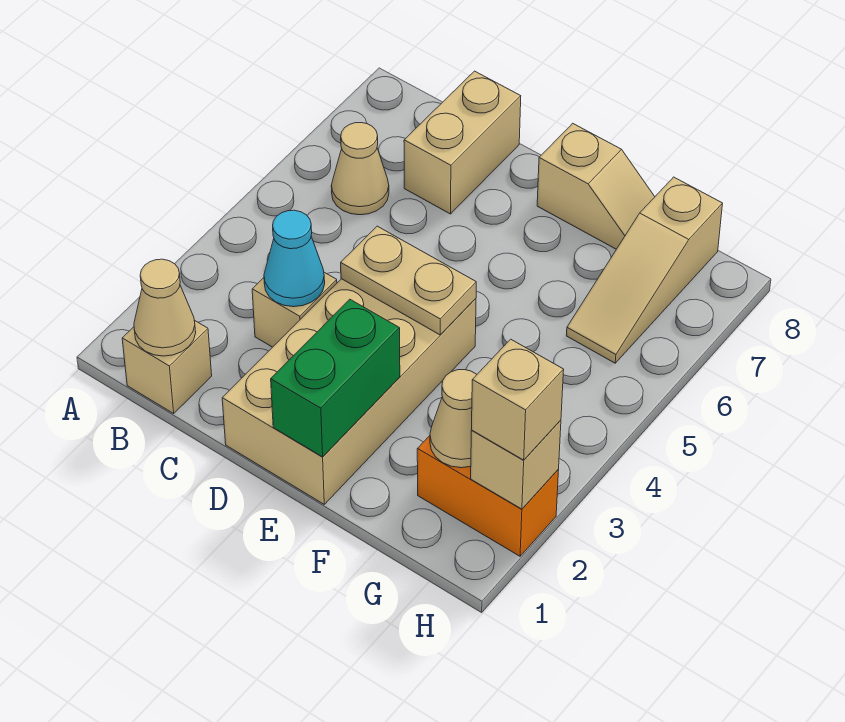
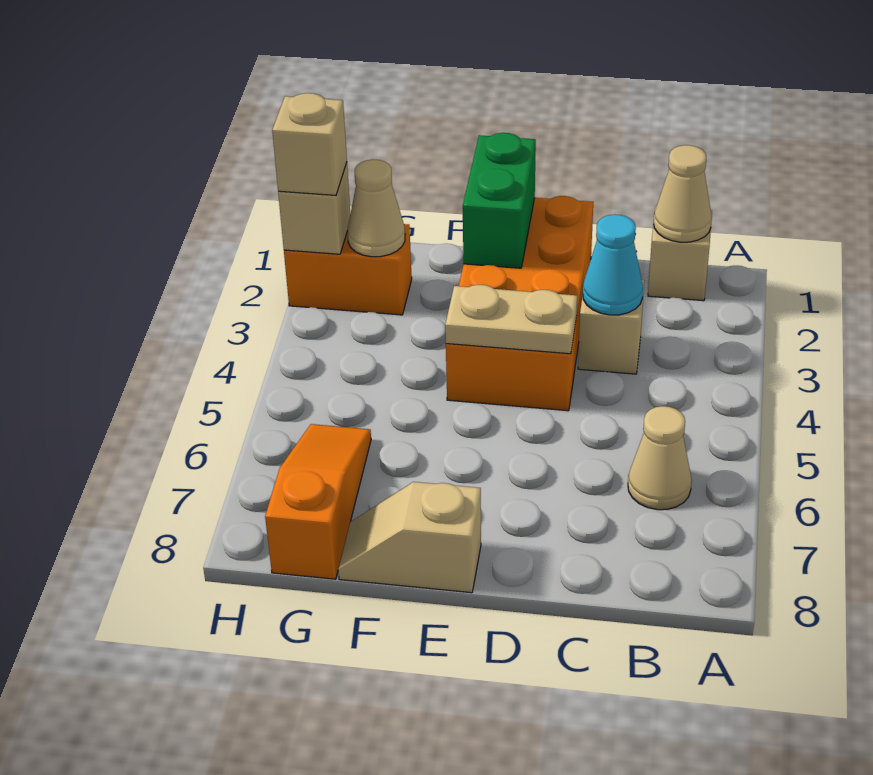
tan brick C7:C8 level 1 -> none
tan brick D1:E4 level 1 -> orange brick D1:E4 level 1
tan slope G6:G8 level 1 top 8 -> orange slope G6:G8 level 1 top 8

